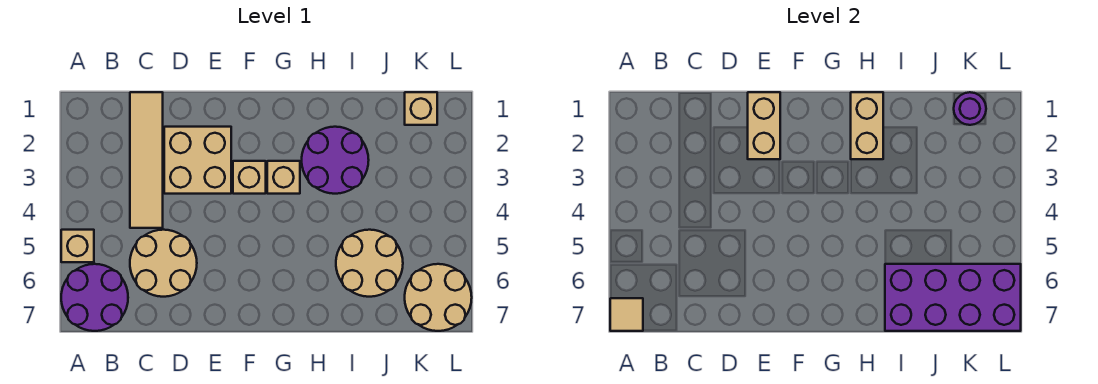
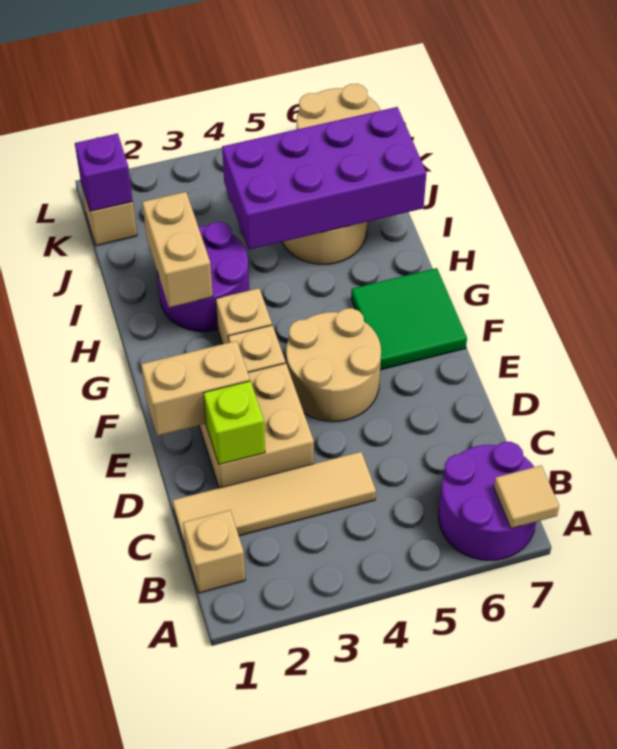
tan brick A5 level 1 -> tan brick B1 level 1
tan round brick C5:D6 level 1 -> tan round brick E4:F5 level 1
none -> lime brick D2 level 2
none -> green tile F6:G7 level 1
tan brick H1:H2 level 2 -> tan brick H2:I2 level 2
purple brick I6:L7 level 2 -> purple brick I4:J7 level 2
purple round brick K1 level 2 -> purple brick K1 level 2

